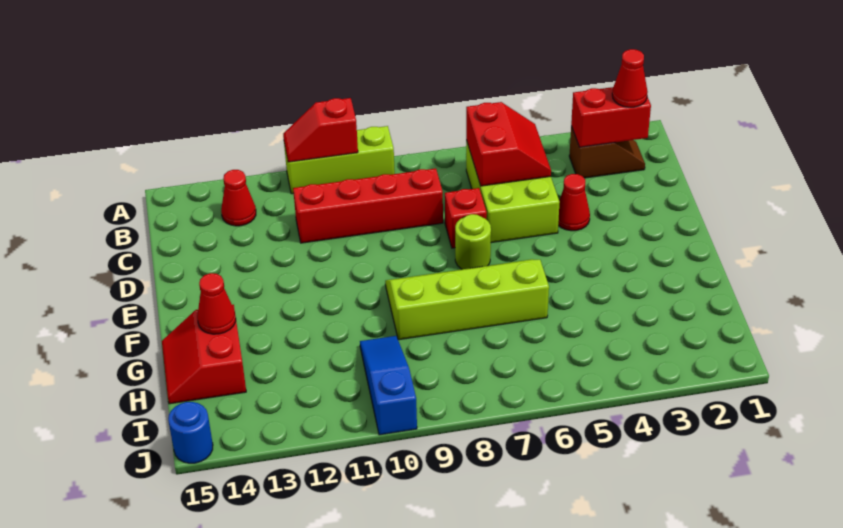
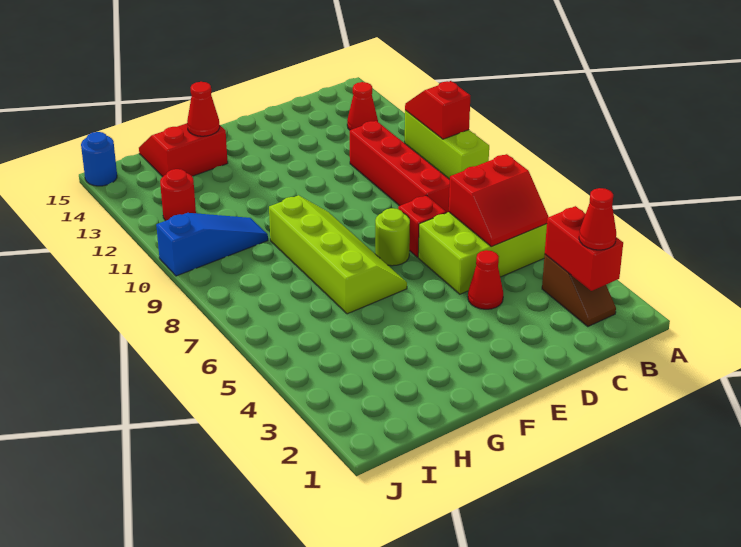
none -> red round brick I12 level 1

